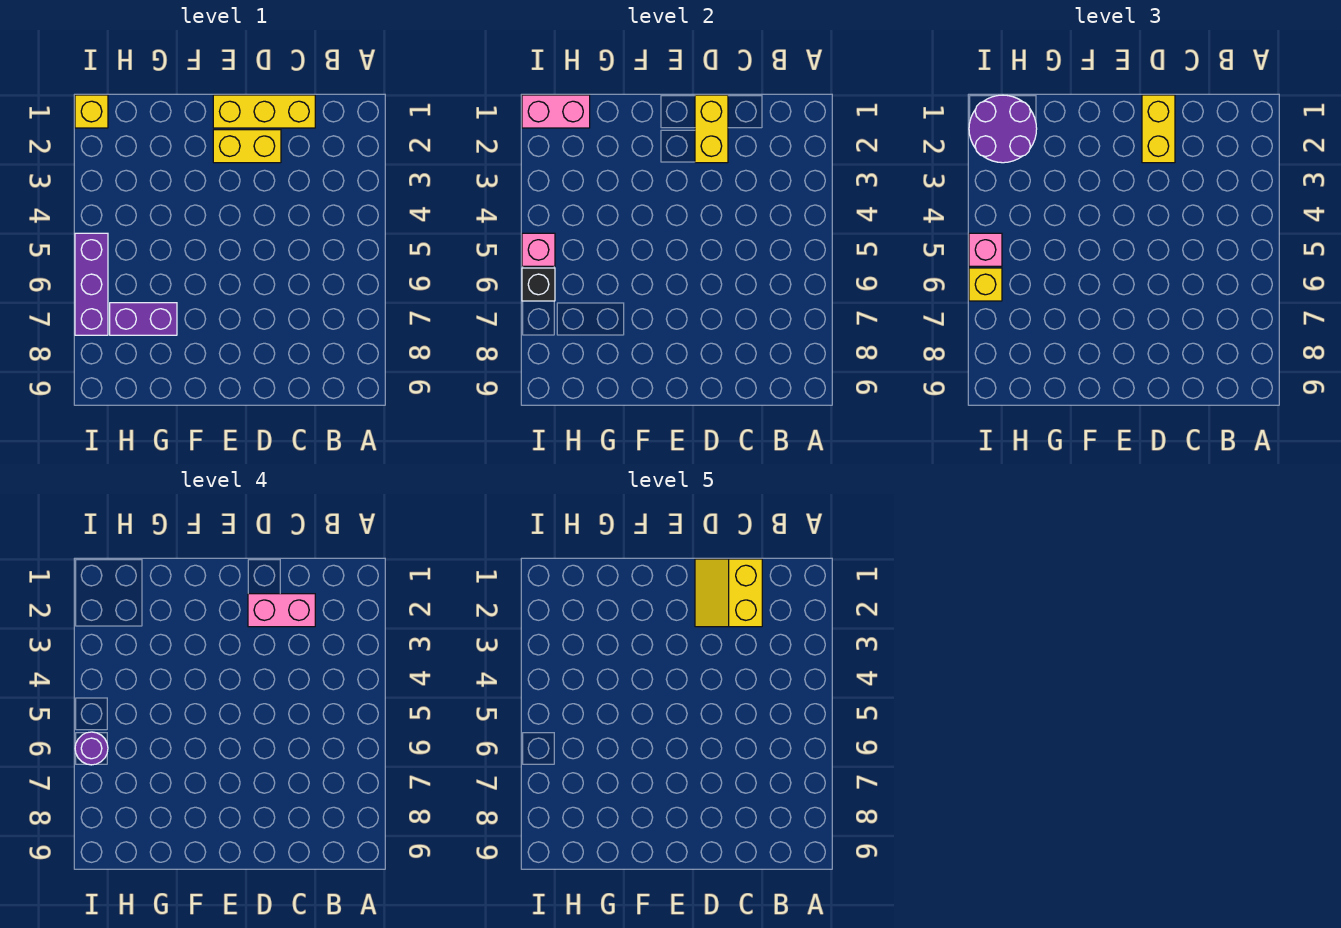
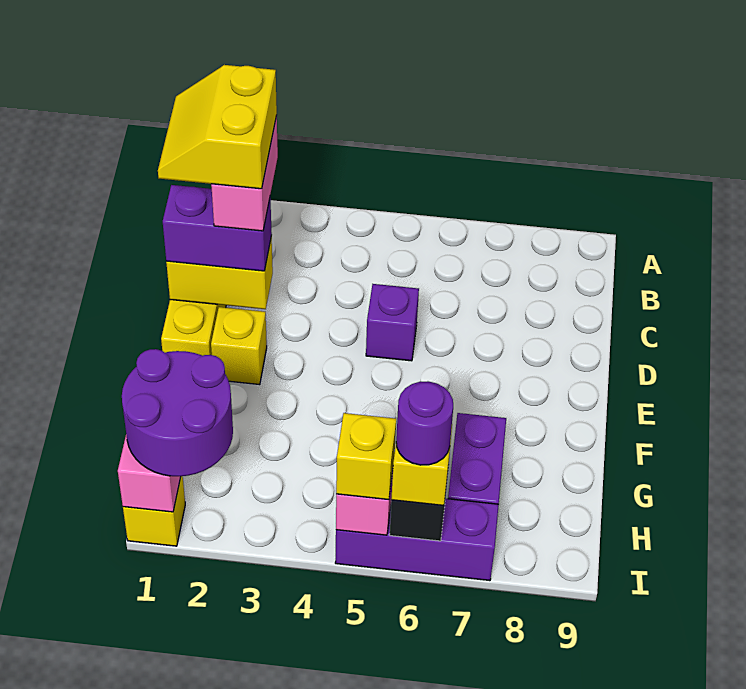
yellow slope C1:D2 level 5 top C -> yellow slope C1:D2 level 5 top 2
yellow brick D1:D2 level 3 -> purple brick D1:D2 level 3
yellow brick D2:E2 level 1 -> yellow brick E2 level 1
none -> purple brick D5 level 1
pink brick I5 level 3 -> yellow brick I5 level 3

